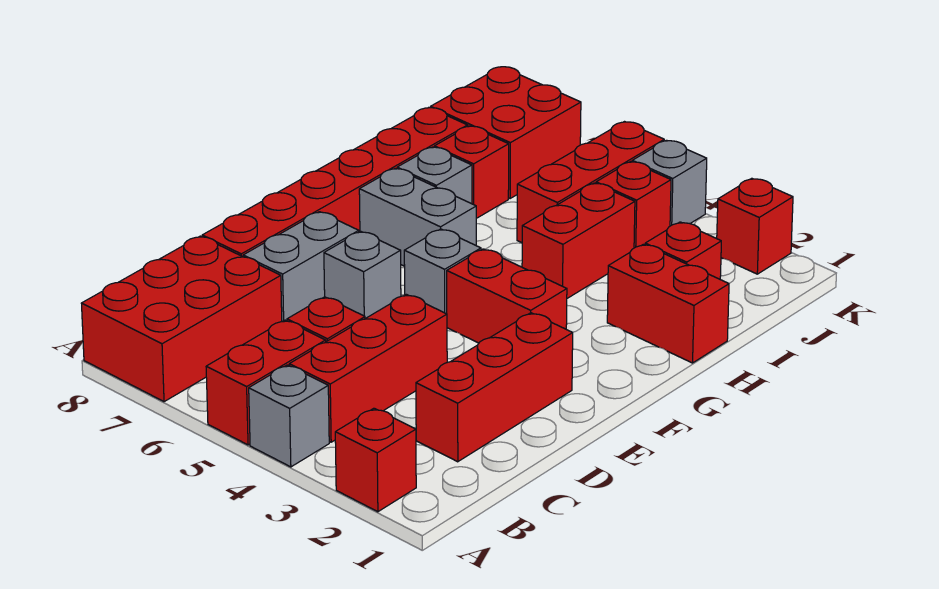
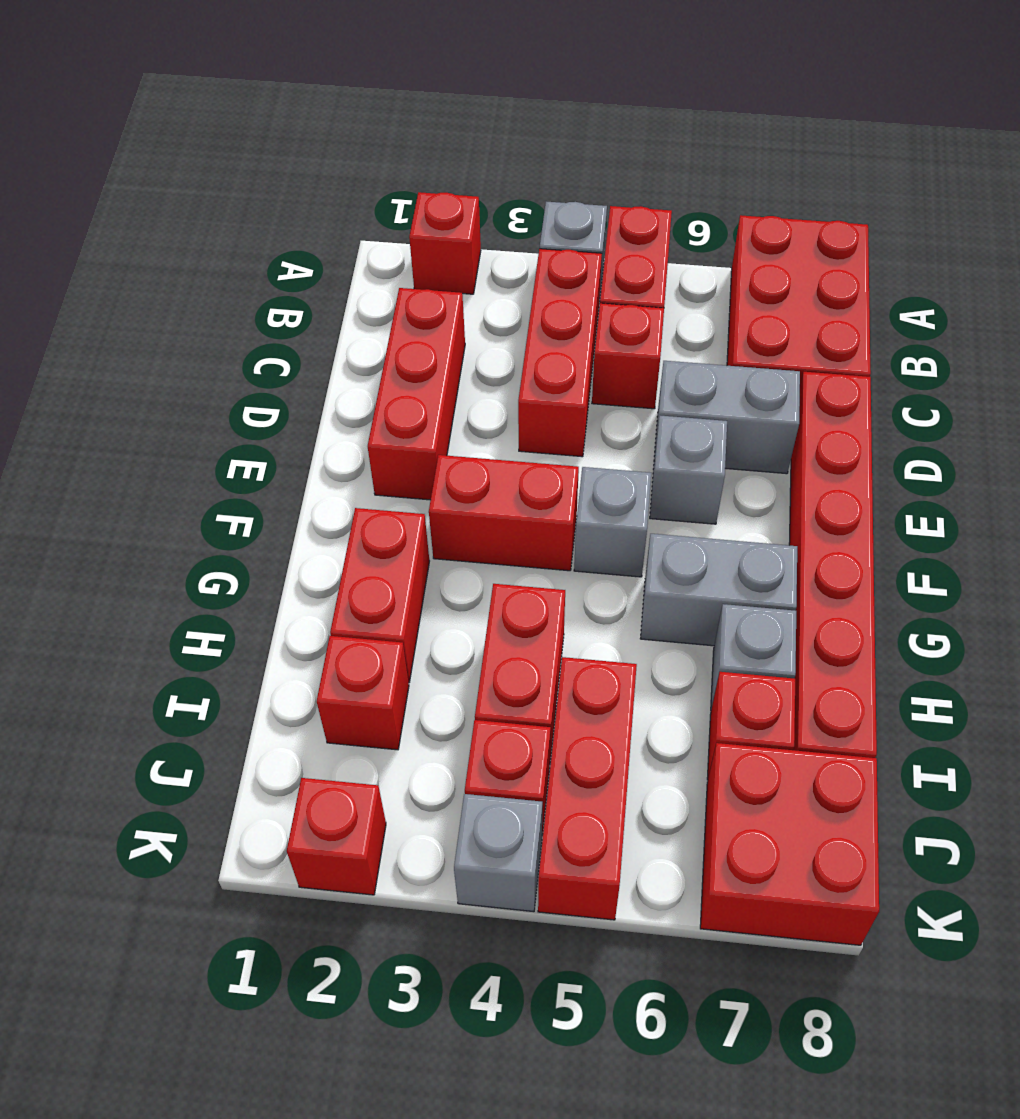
grey brick D7:E7 level 1 -> grey brick D6:D7 level 1
red brick H1:H2 level 1 -> red brick G2:H2 level 1

